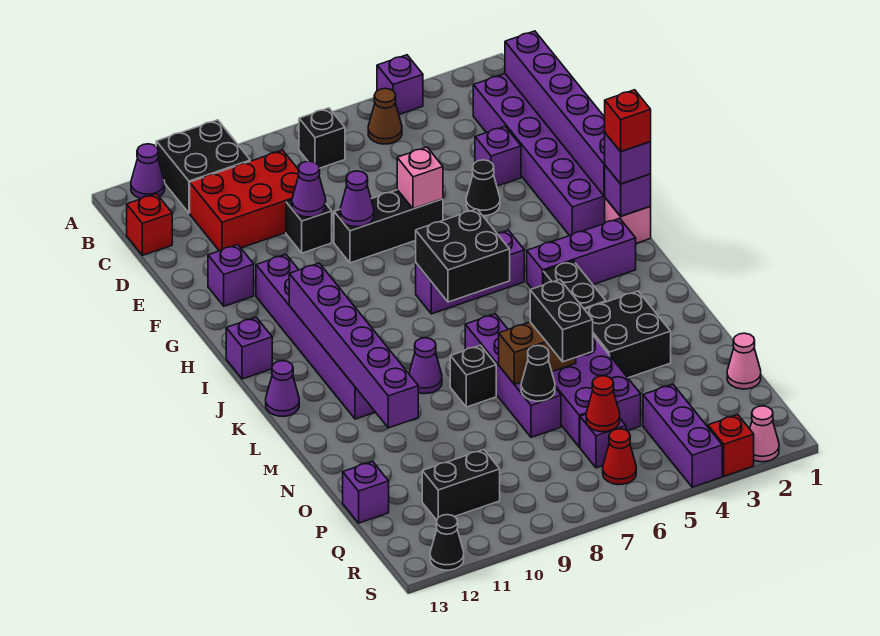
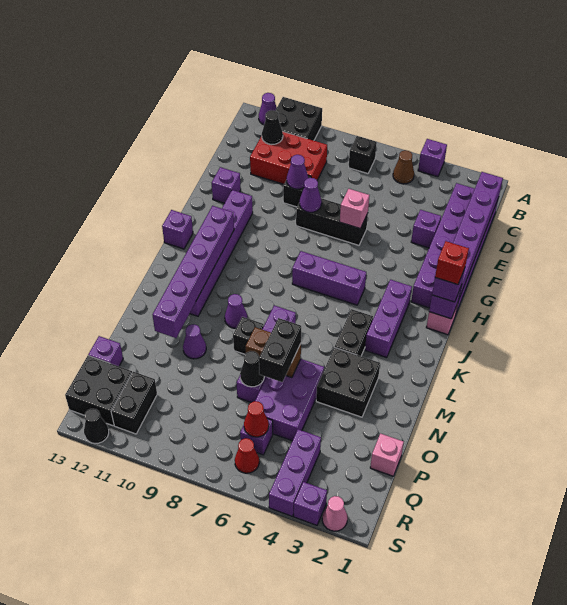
red brick C13 level 1 -> none
black cone F4 level 1 -> black cone C11 level 2
black brick I6:J7 level 2 -> black brick Q12:R13 level 1
purple brick J2:J4 level 1 -> purple brick I3:K3 level 1
purple cone K13 level 1 -> purple cone N10 level 1
pink cone P1 level 1 -> pink brick P1 level 1
black brick Q10:Q11 level 1 -> black brick Q11:R11 level 1
red brick S3 level 1 -> purple brick S3 level 1

